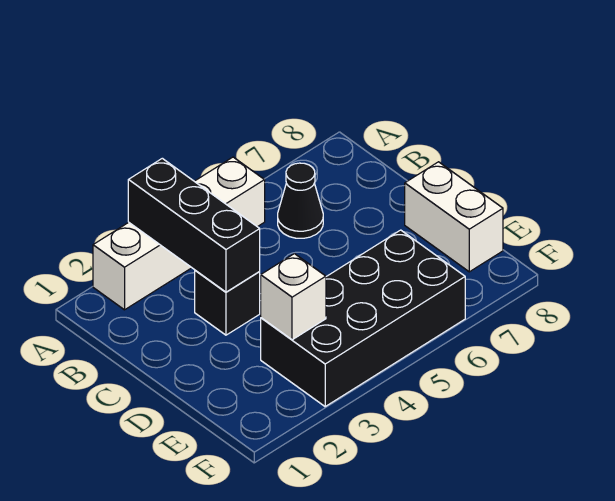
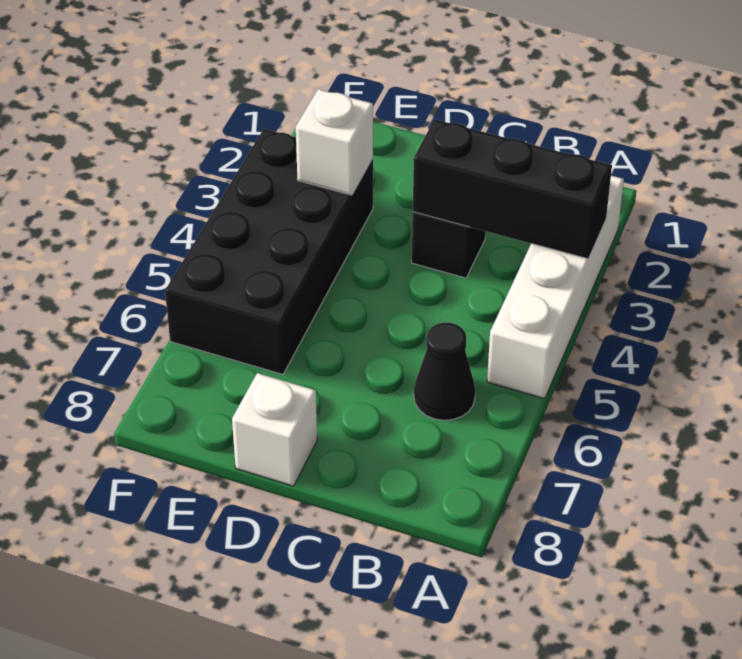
white brick D8:E8 level 1 -> white brick D8 level 1

